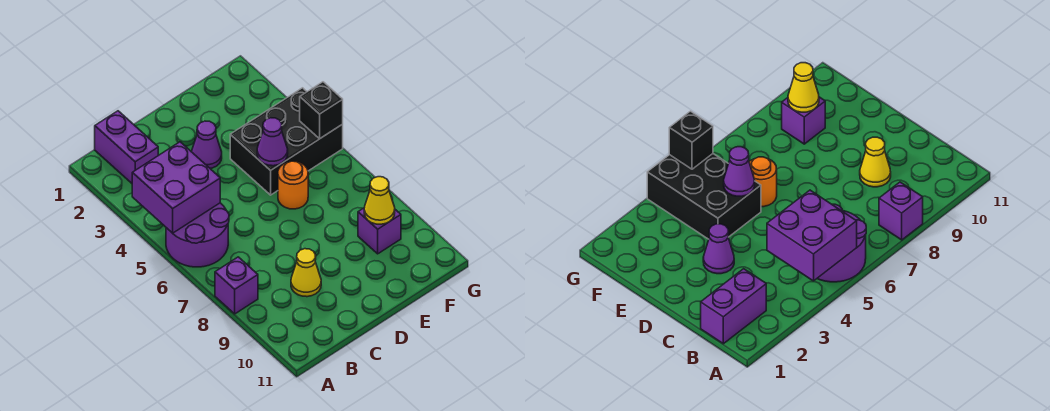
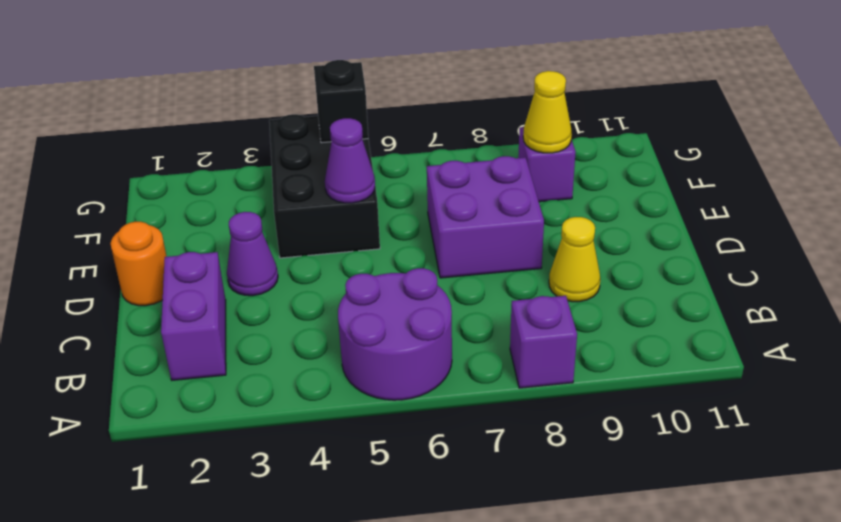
purple brick A4:B5 level 2 -> purple brick D7:E8 level 1
purple brick B1:B2 level 1 -> purple brick B2:C2 level 1
orange round brick E6 level 1 -> orange round brick D1 level 1

